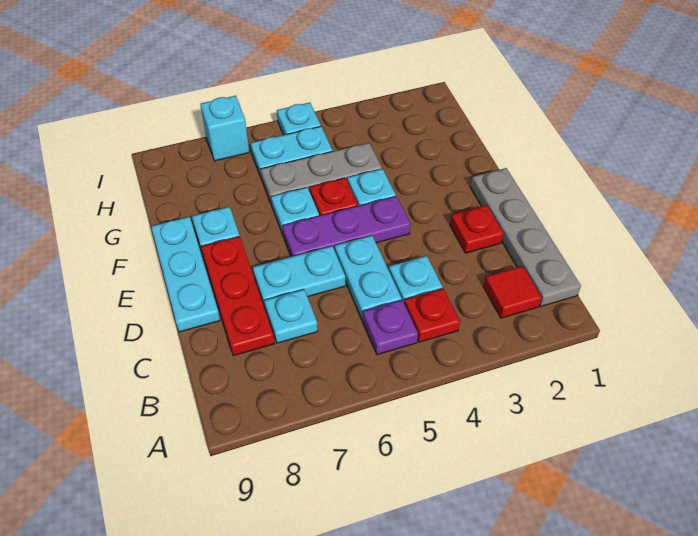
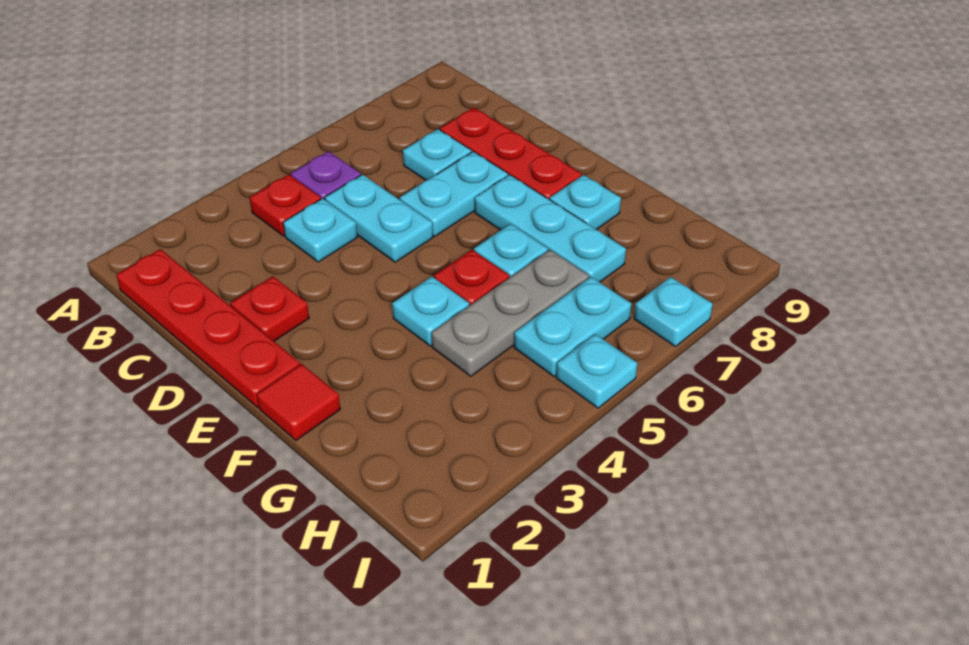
grey plate B1:E1 level 1 -> red plate B1:E1 level 1
red tile B2 level 1 -> red tile F1 level 1
cyan plate D9:F9 level 1 -> cyan plate E7:G7 level 1
purple plate E4:E6 level 1 -> none
cyan brick I7 level 1 -> cyan plate I7 level 1

